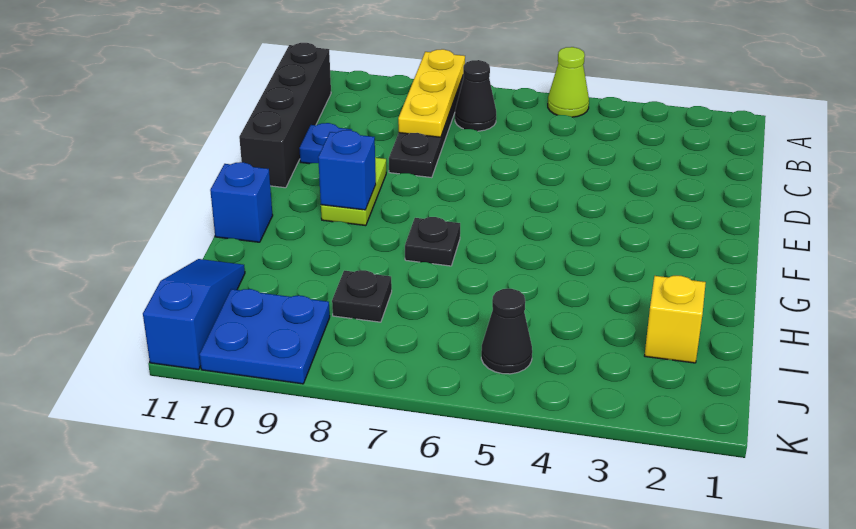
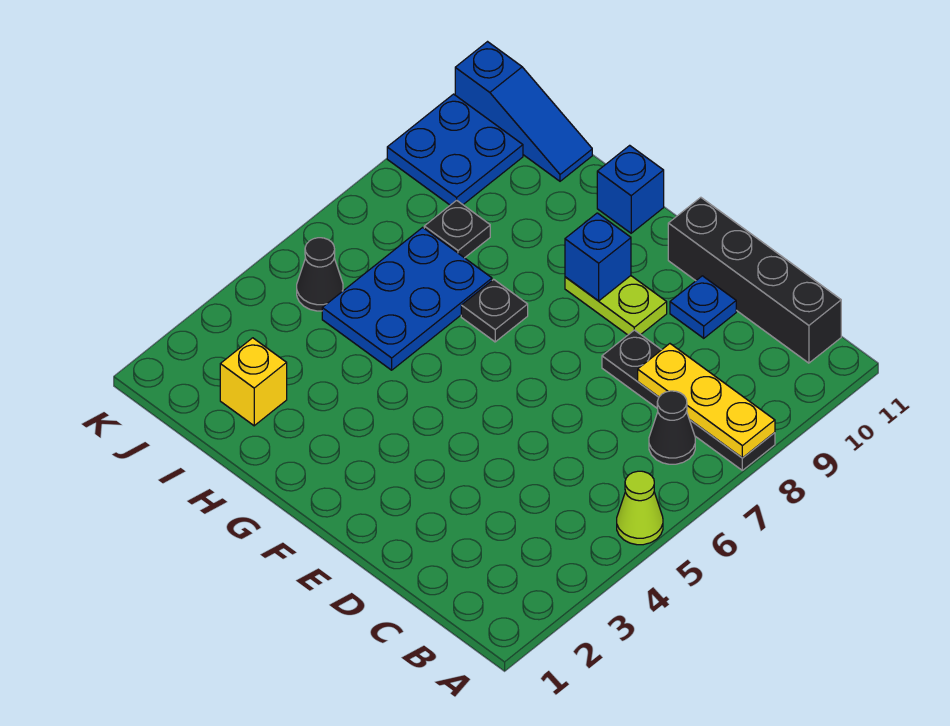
none -> blue plate H5:I7 level 1

